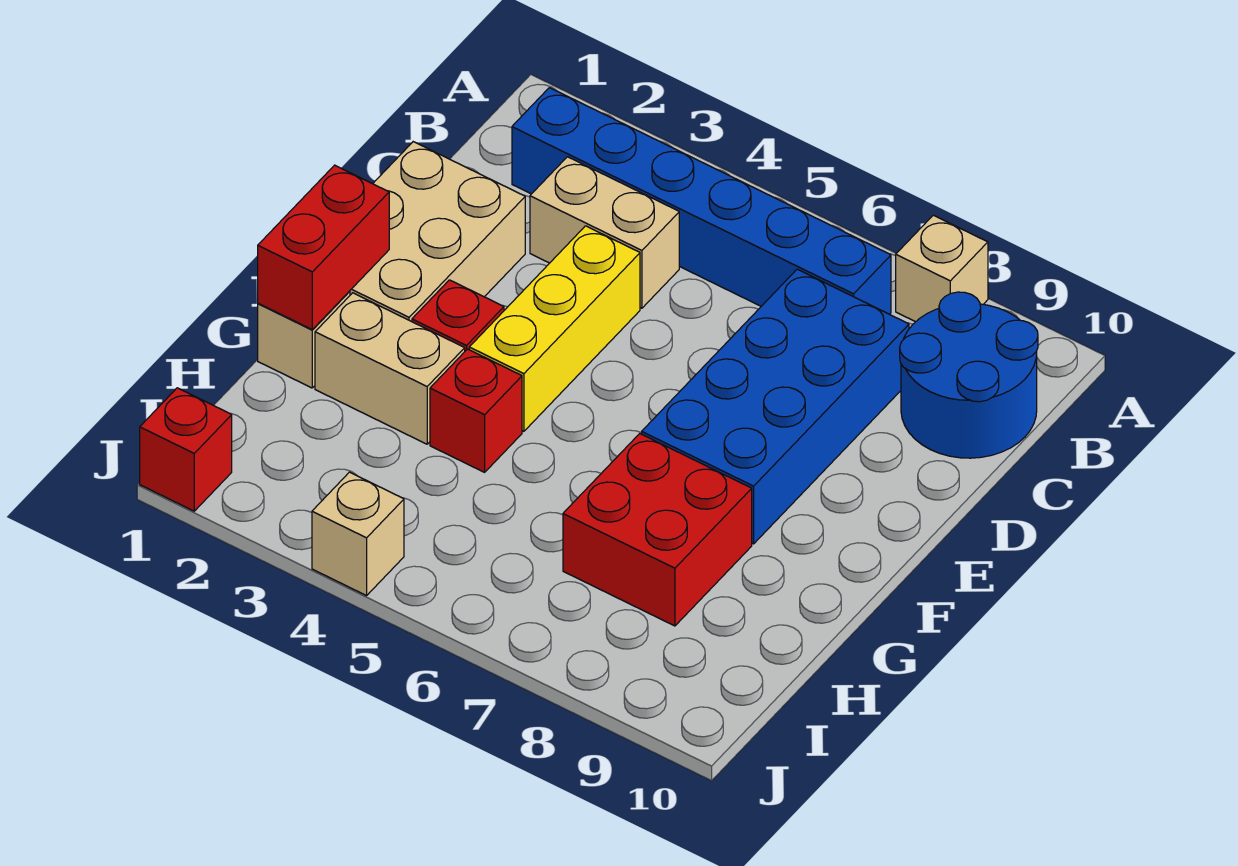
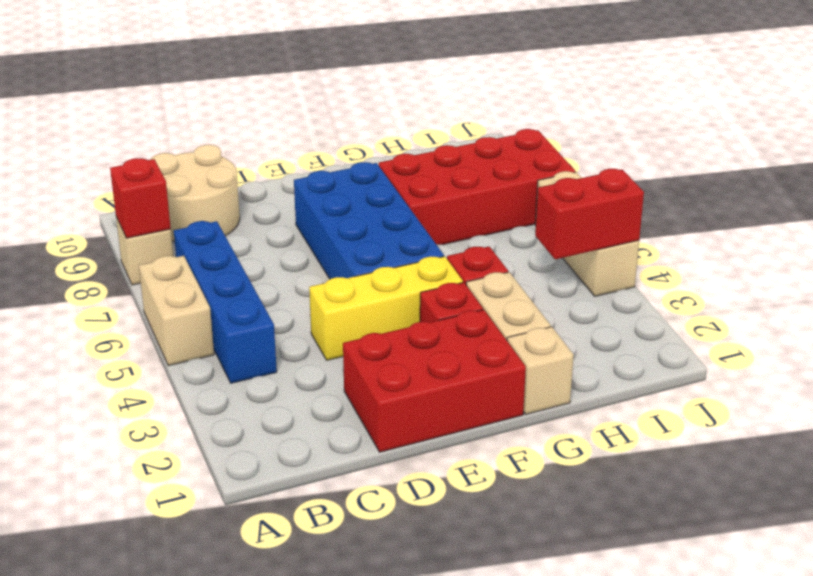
blue brick B2:B7 level 1 -> blue brick B4:B7 level 1
blue round brick B9:C10 level 1 -> tan round brick B9:C10 level 1
tan brick C3:C4 level 1 -> tan brick A5:A6 level 1
blue brick C7:F8 level 1 -> blue brick E5:F8 level 1
tan brick D1:F2 level 1 -> red brick D1:F2 level 1
red brick F1:G1 level 2 -> red brick I4:J4 level 2
red brick G7:H8 level 1 -> red brick G7:J8 level 1
red brick J1 level 1 -> red brick A8 level 2
tan brick J4 level 1 -> tan brick J4:J6 level 1

